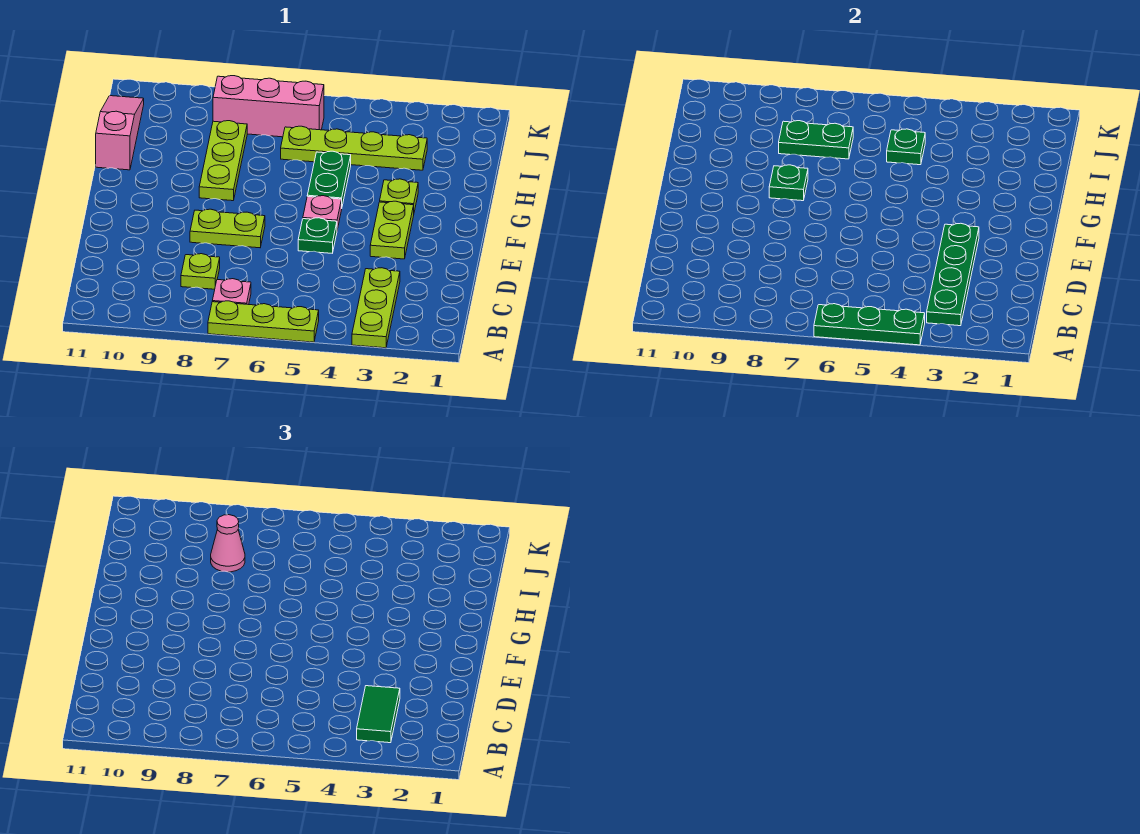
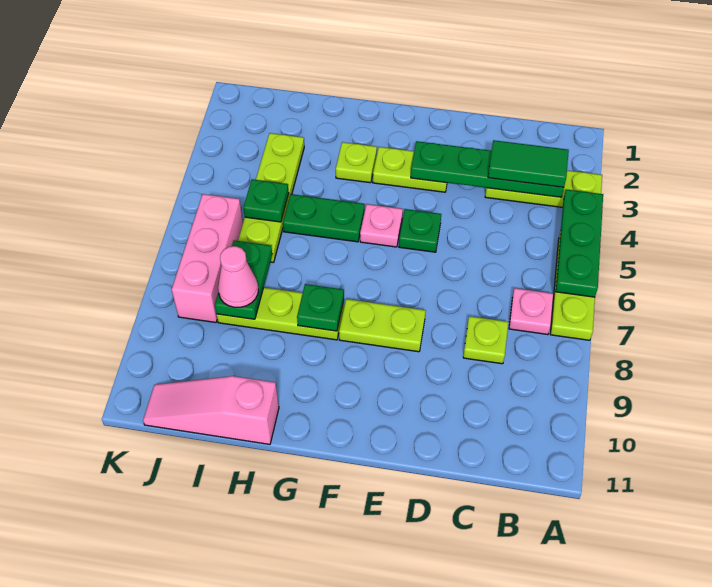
lime plate E7:E8 level 1 -> lime plate E8:F8 level 1

